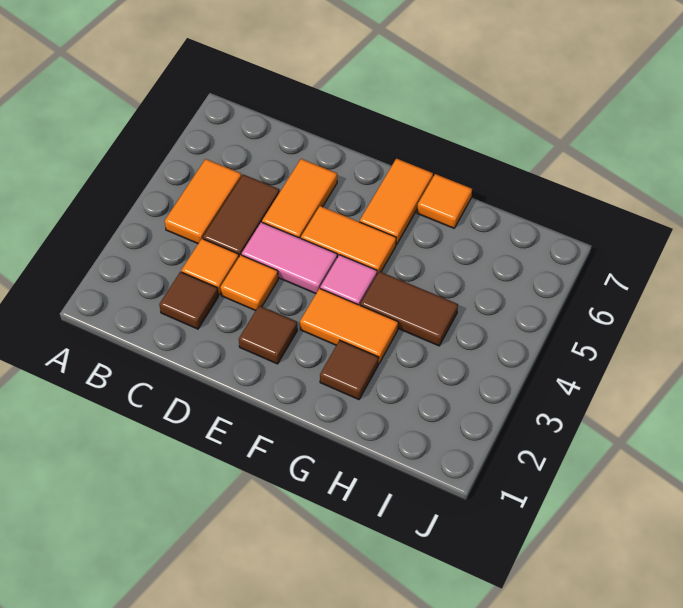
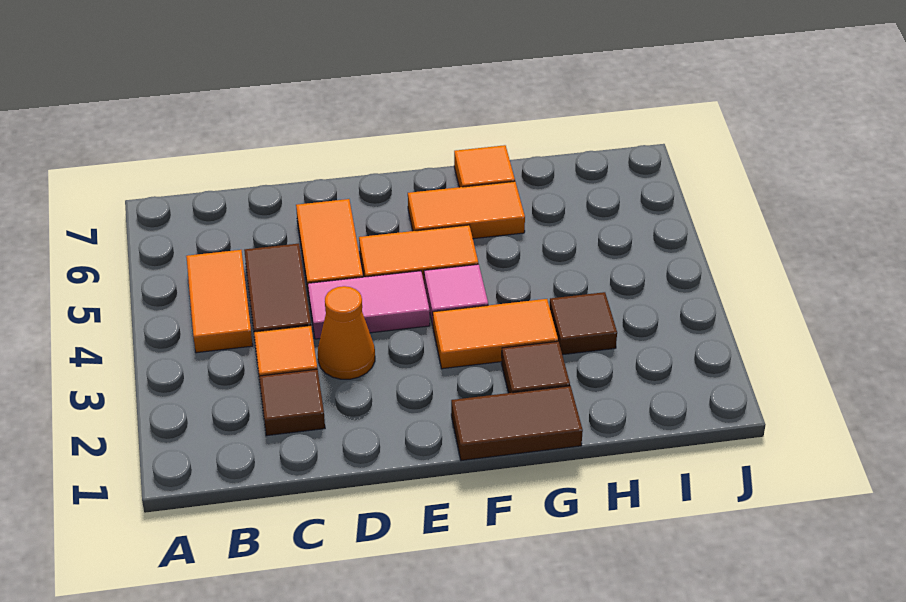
orange tile D3 level 1 -> orange cone D3 level 1
brown tile E2 level 1 -> brown tile H3 level 1
orange tile F6:F7 level 1 -> orange tile F6:G6 level 1
brown tile G4:H4 level 1 -> brown tile F1:G1 level 1

